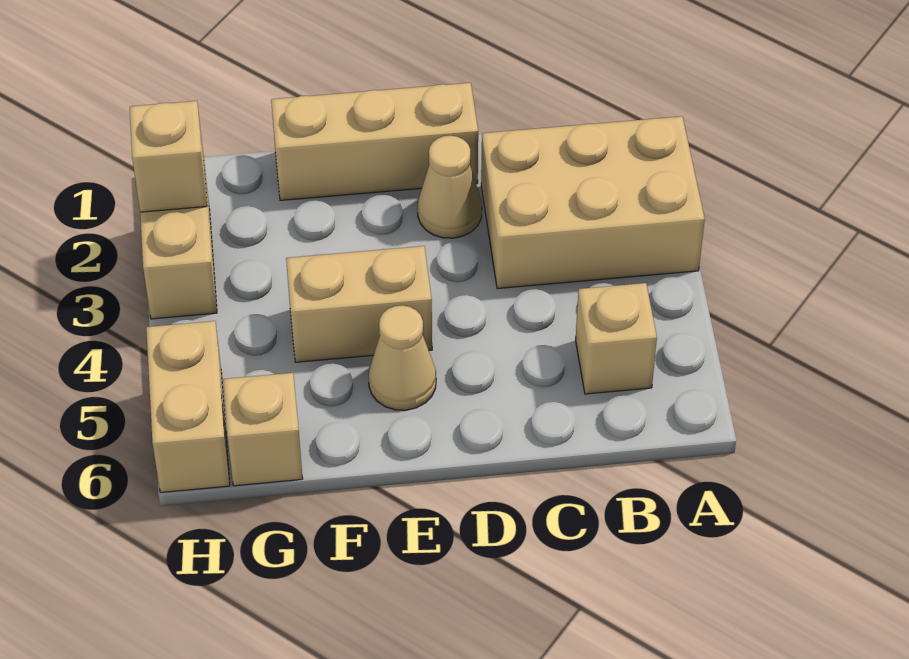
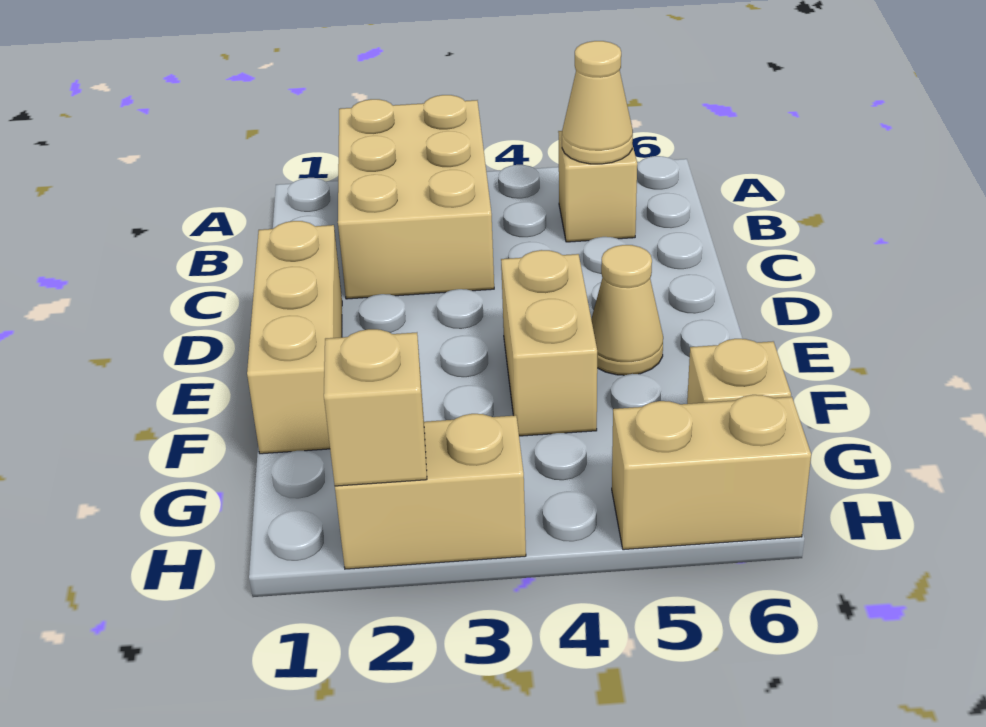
tan cone D2 level 1 -> tan cone B5 level 2

